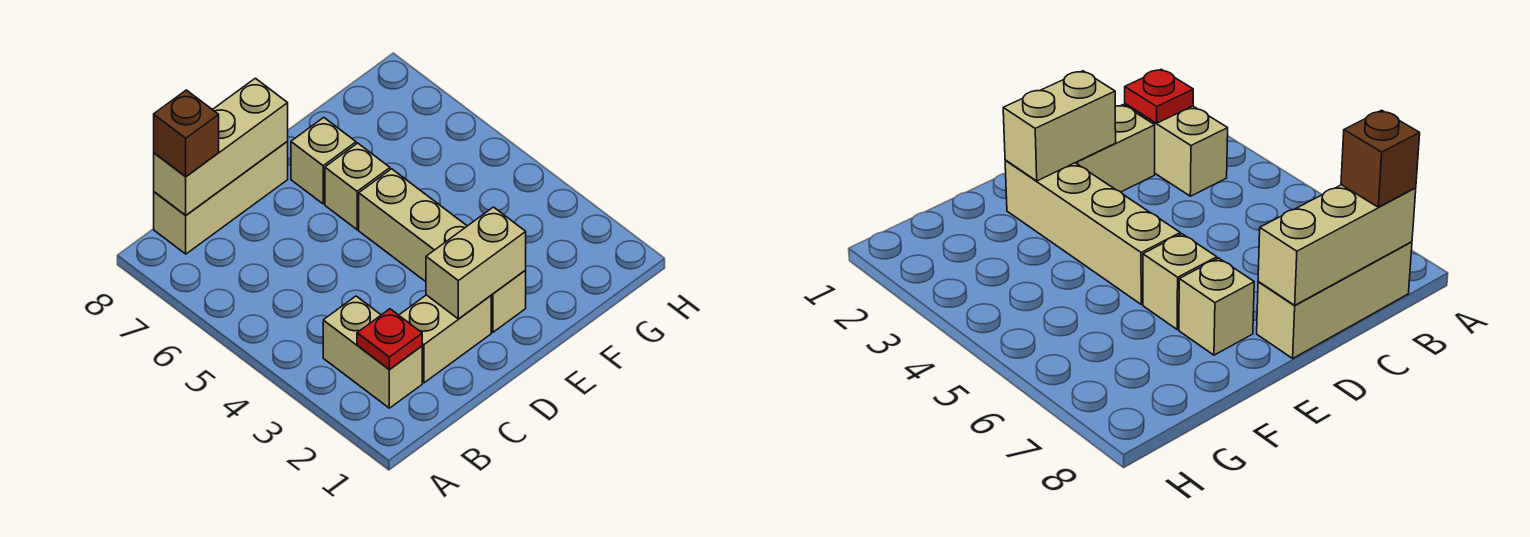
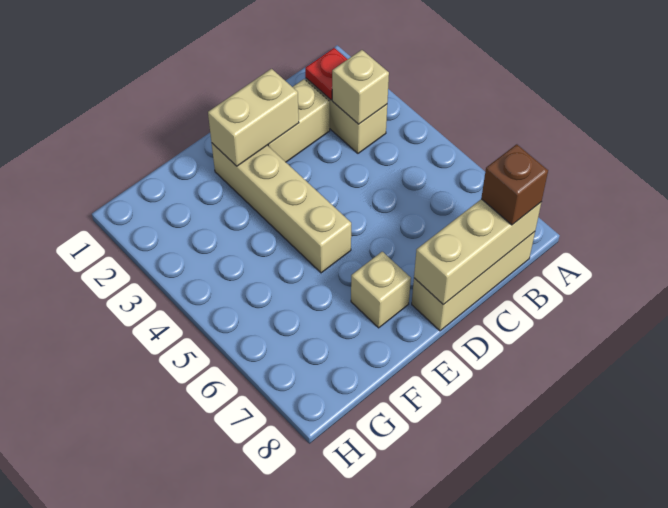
tan brick E6 level 1 -> tan brick B3 level 2

